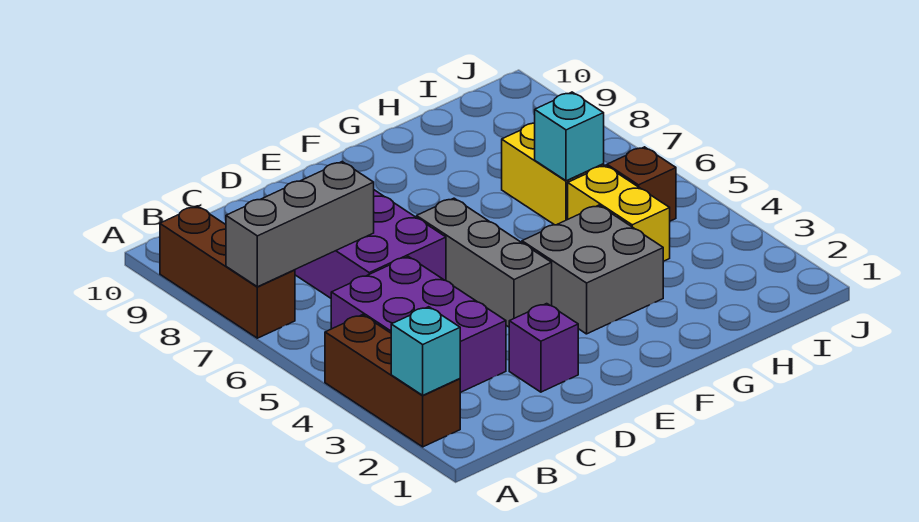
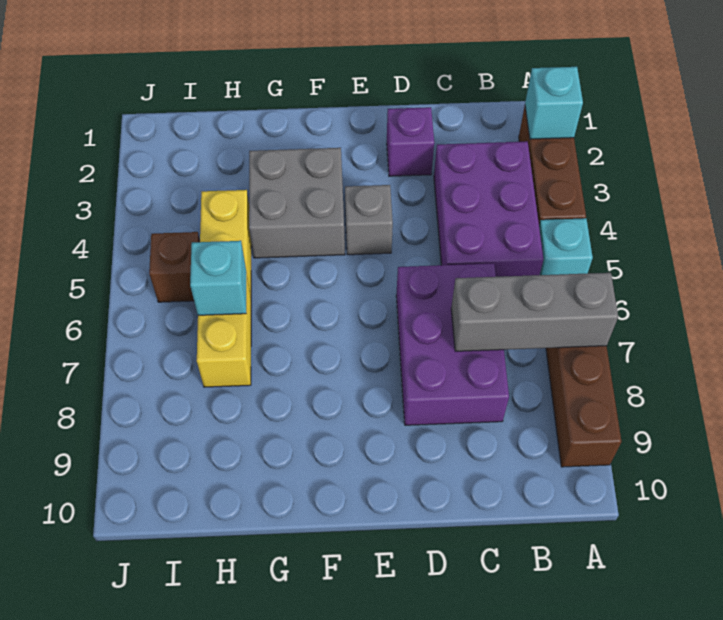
none -> cyan brick A5 level 1
grey brick E4:E6 level 1 -> grey brick E4 level 1

